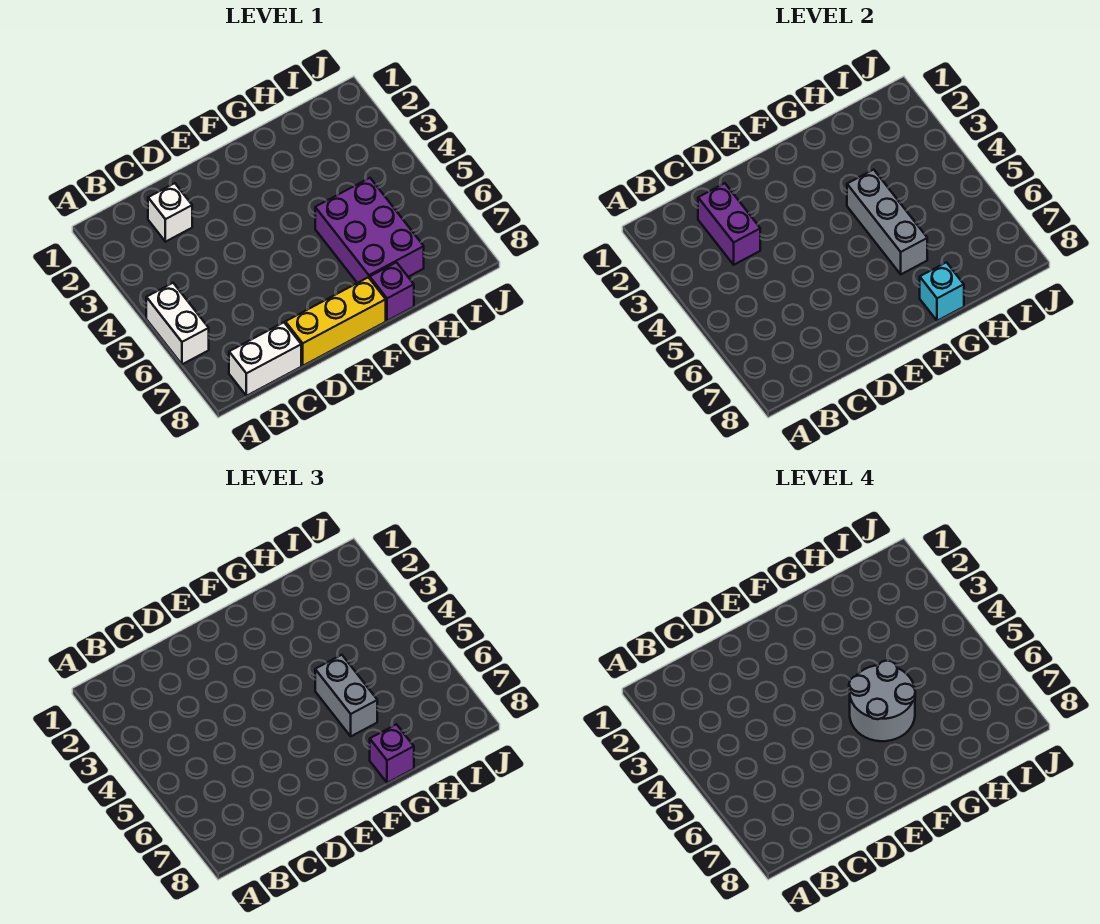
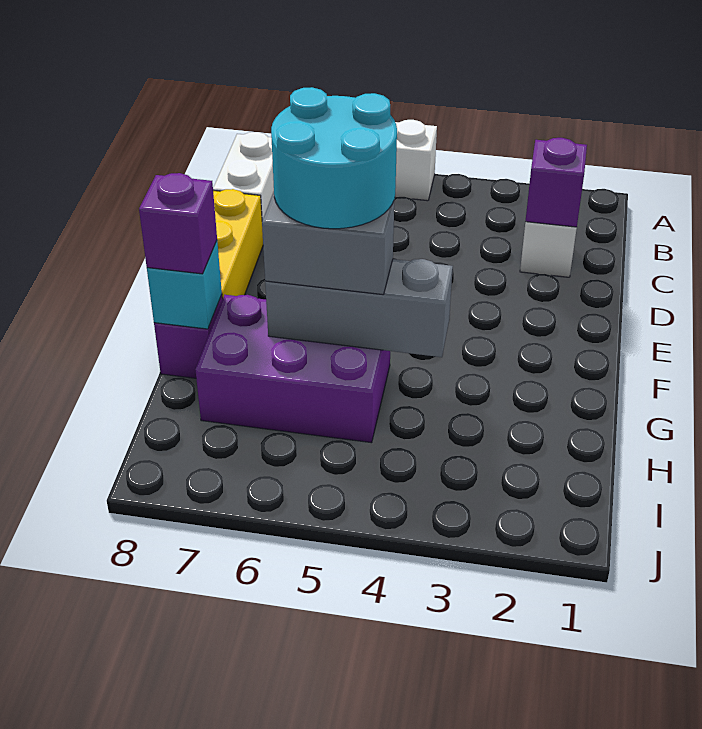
purple brick C2:C3 level 2 -> purple brick C2 level 2
grey round brick F5:G6 level 4 -> cyan round brick F5:G6 level 4

